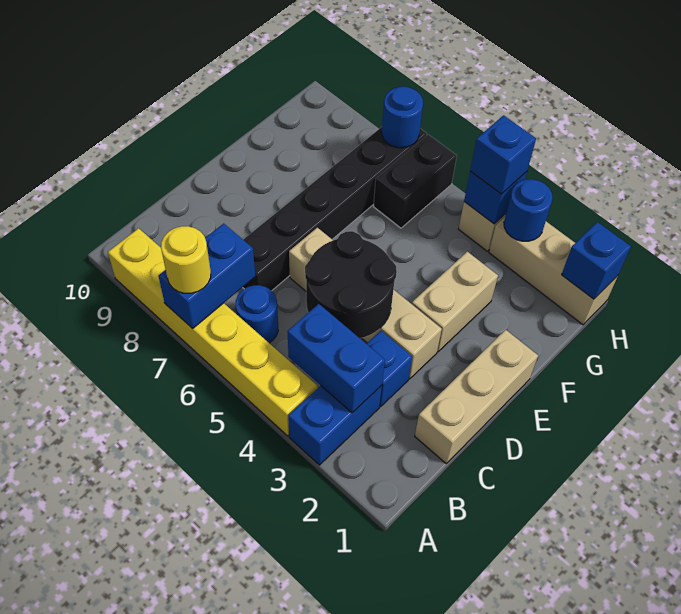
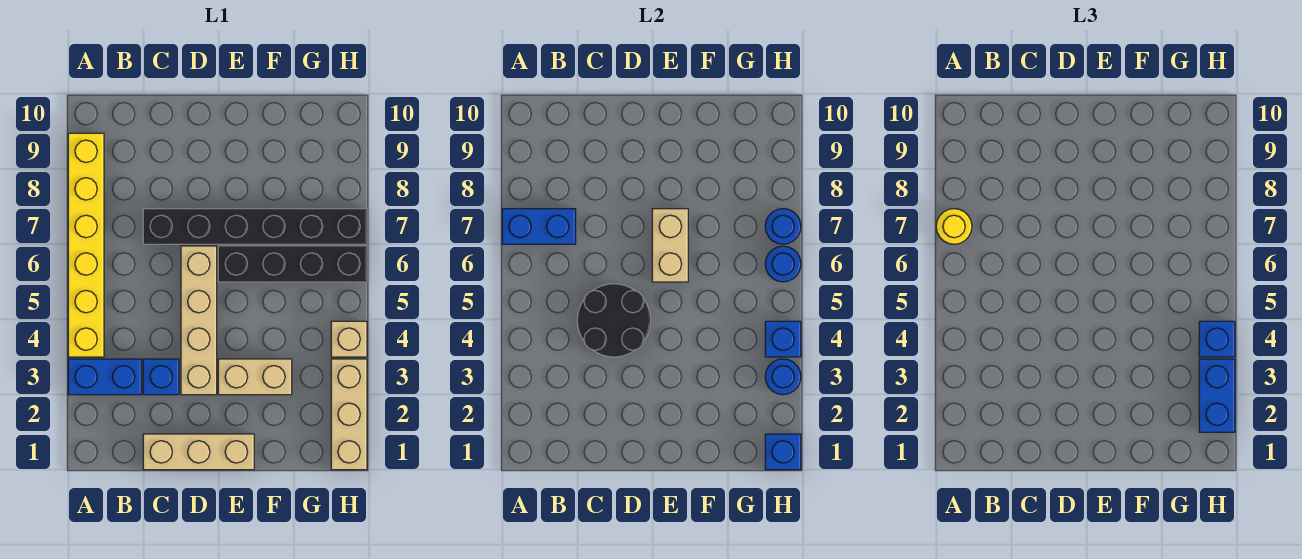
blue brick B3:B4 level 2 -> blue brick H2:H3 level 3
blue round brick B6 level 1 -> blue round brick H6 level 2
none -> tan brick E6:E7 level 2
black brick G6:H6 level 1 -> black brick E6:H6 level 1

